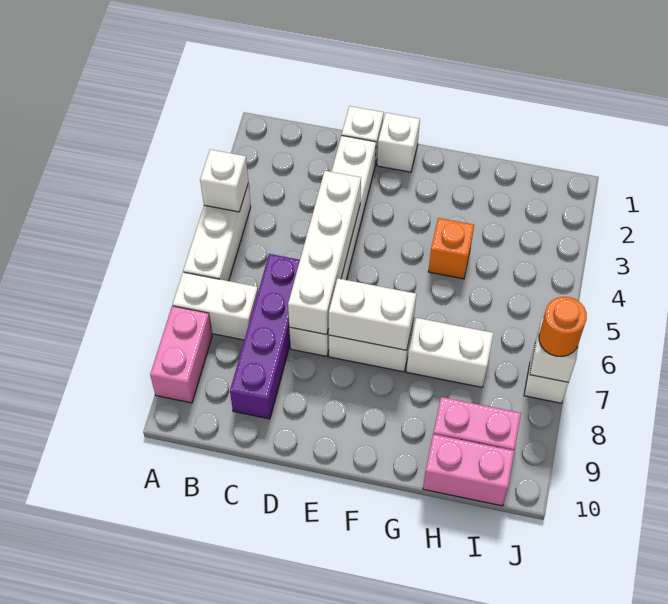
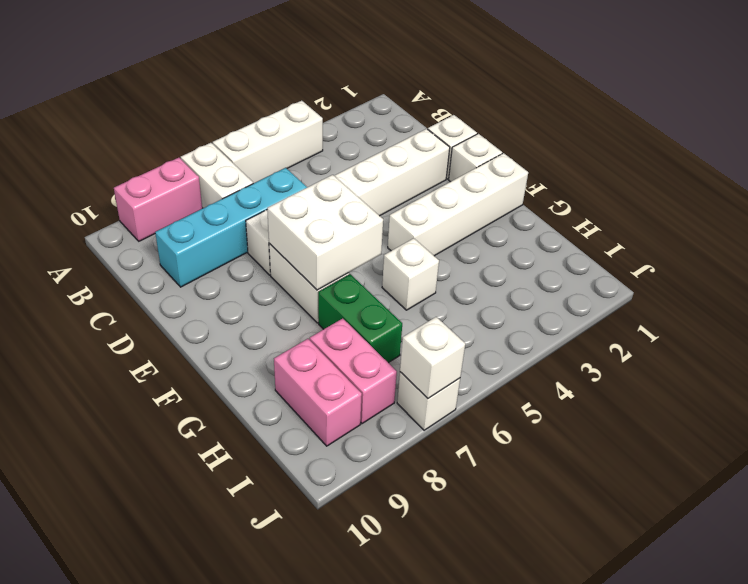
white brick A4 level 2 -> white brick G5 level 1
purple brick C6:C9 level 1 -> cyan brick C6:C9 level 1
white brick D4:D7 level 2 -> white brick F1:F4 level 1
white brick E7:F7 level 2 -> white brick E6:F7 level 2
orange brick G4 level 1 -> none
white brick G7:H7 level 1 -> green brick G7:H7 level 1
pink brick H10:I10 level 1 -> pink brick H8:I8 level 1
orange round brick J7 level 3 -> none

